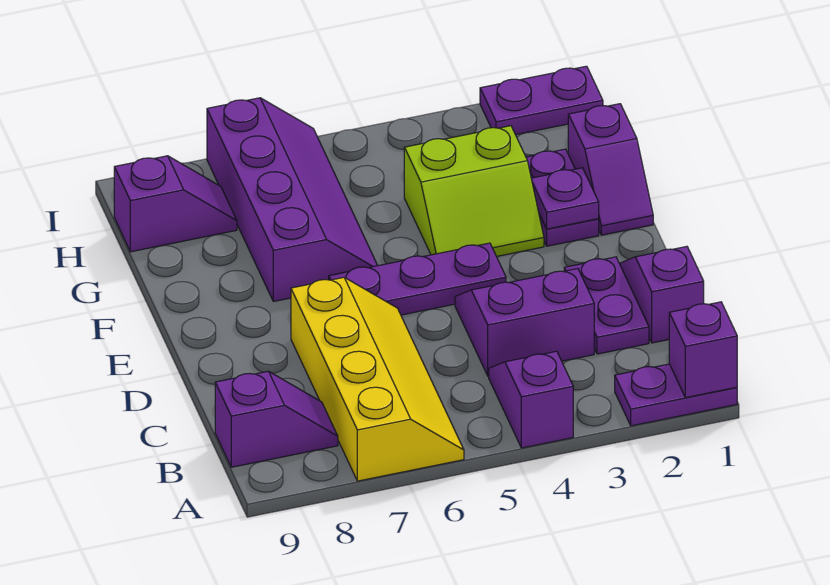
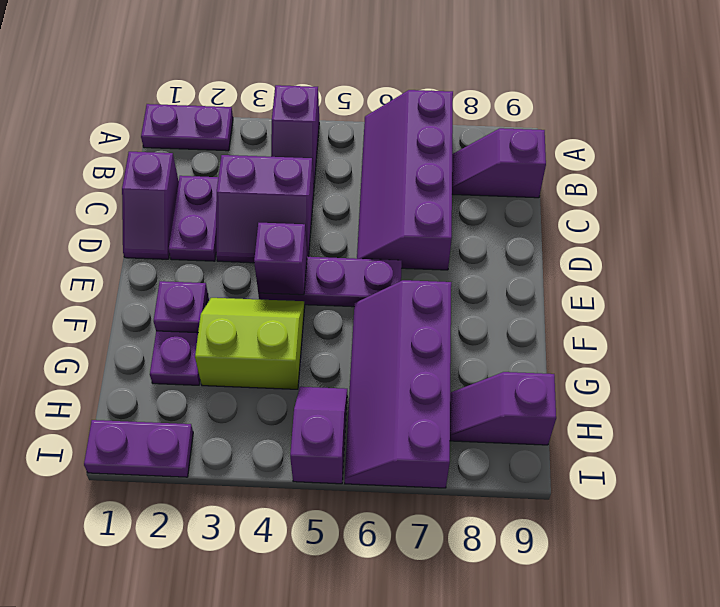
purple brick A1 level 2 -> purple brick E4 level 2
yellow slope A6:D7 level 1 top 7 -> purple slope A6:D7 level 1 top 7
purple slope F1:G1 level 1 top G -> purple slope H5:I5 level 1 top I

